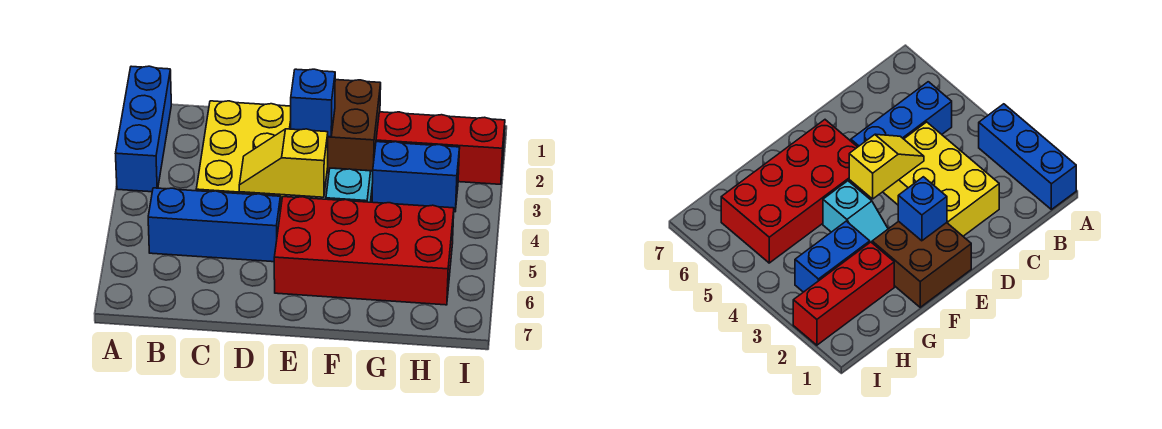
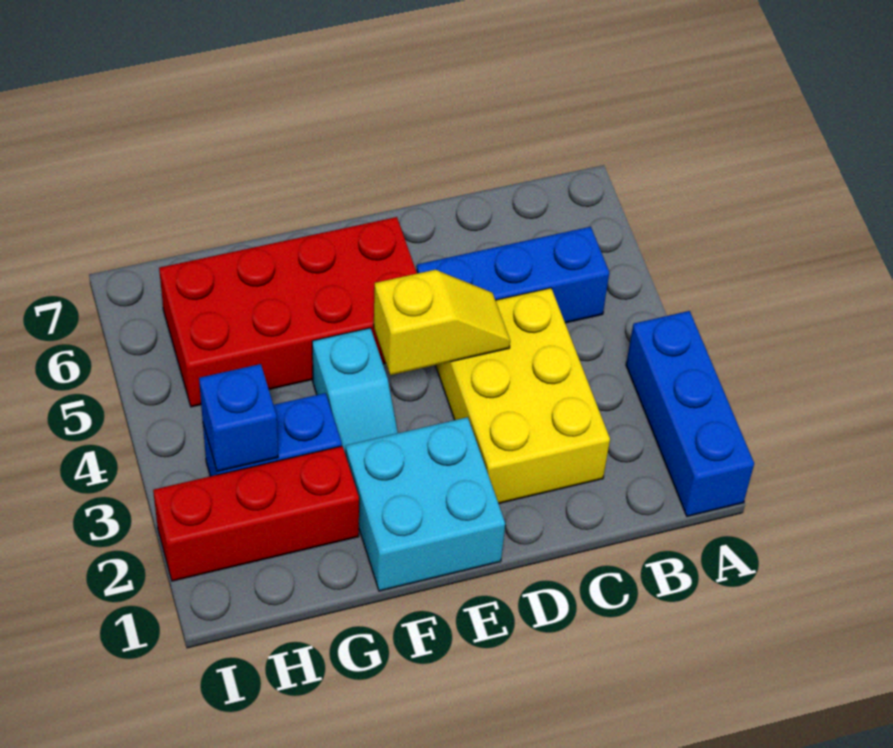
brown brick E1:F2 level 1 -> cyan brick E1:F2 level 1
blue brick E2 level 2 -> blue brick H3 level 2

